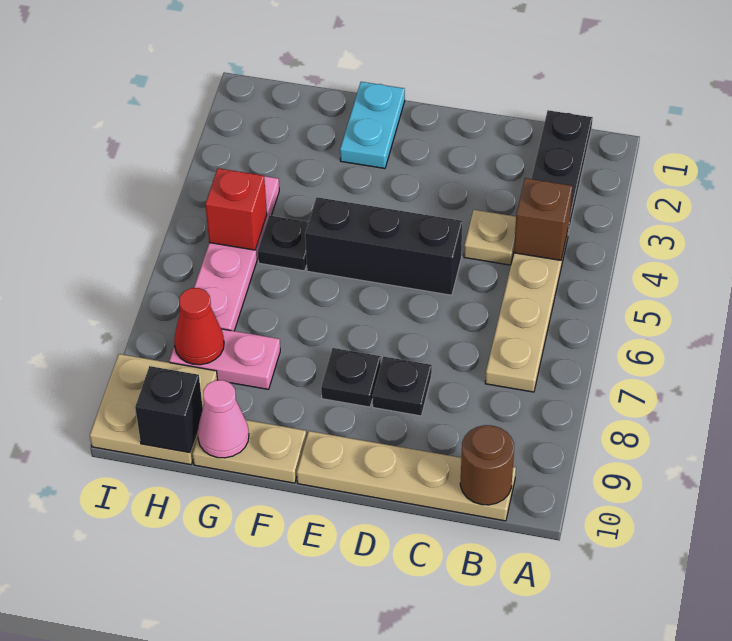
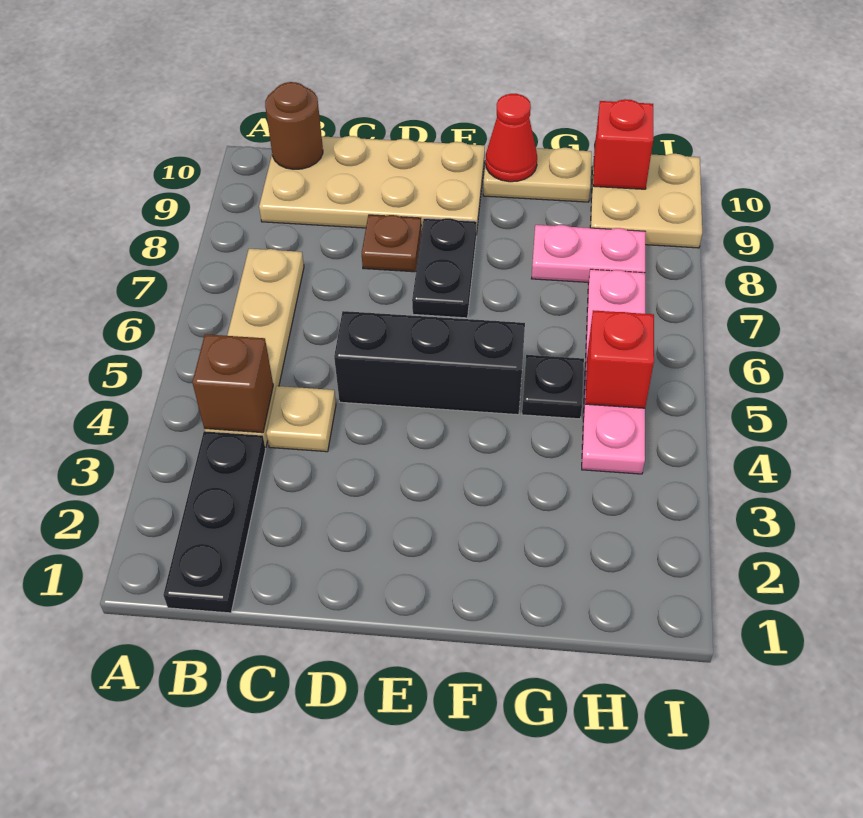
tan plate B10:E10 level 1 -> tan plate B9:E10 level 1
black plate D8 level 1 -> brown plate D8 level 1
black plate E8 level 1 -> black plate E7:E8 level 1
cyan plate F1:F2 level 1 -> none
pink cone G10 level 2 -> none
red cone H8 level 2 -> red cone F10 level 2
black brick H10 level 2 -> red brick H10 level 2

